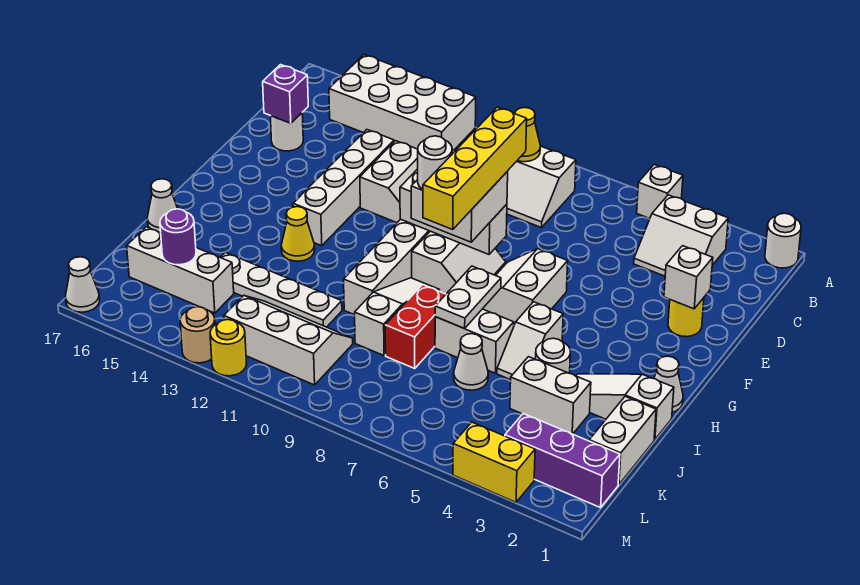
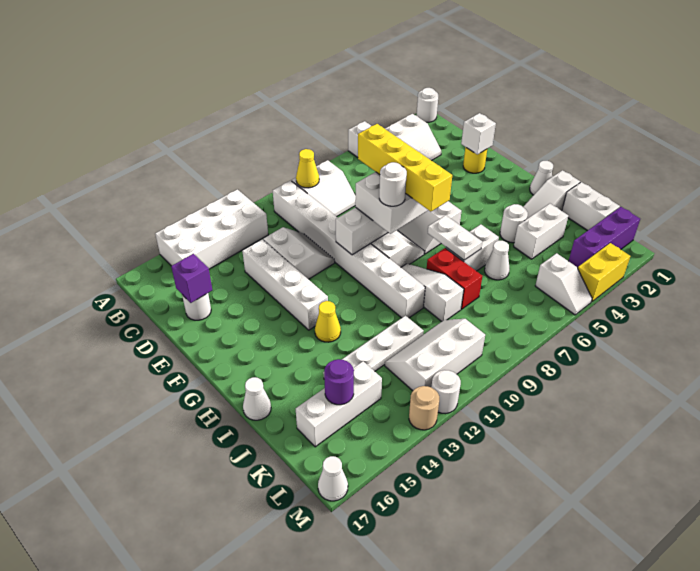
white slope H5:I5 level 1 top H -> white slope L5:M5 level 1 top L
yellow round brick M12 level 1 -> white round brick M12 level 1

